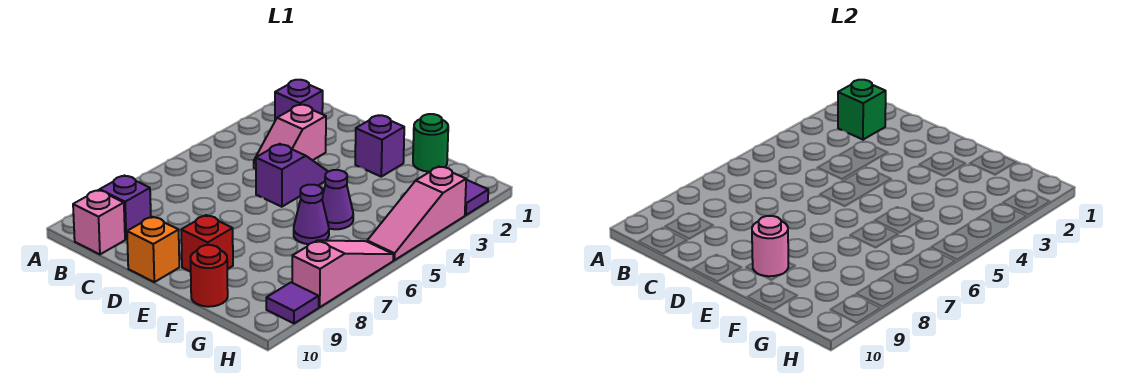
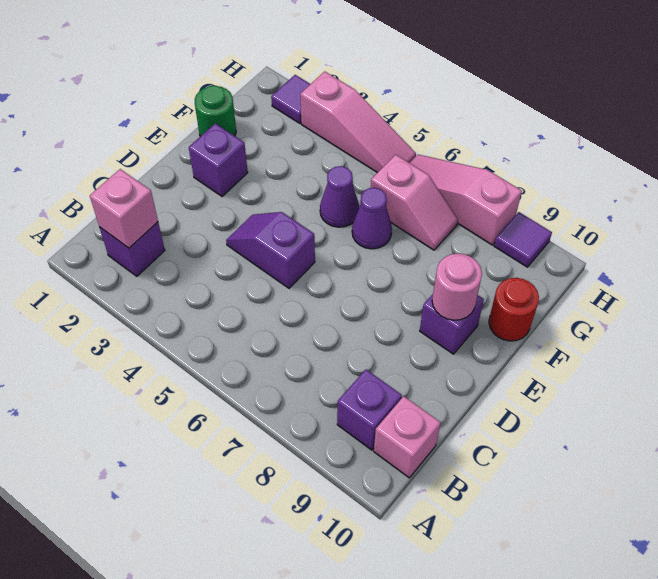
green brick B2 level 2 -> pink brick B2 level 2
pink slope C3:C4 level 1 top 3 -> pink slope G6:G7 level 1 top 6
orange brick D10 level 1 -> none
red brick E9 level 1 -> purple brick E9 level 1

